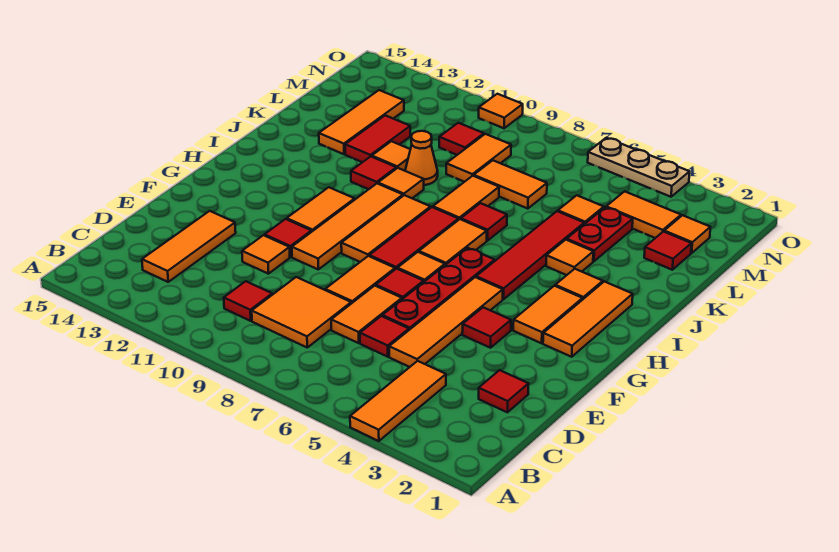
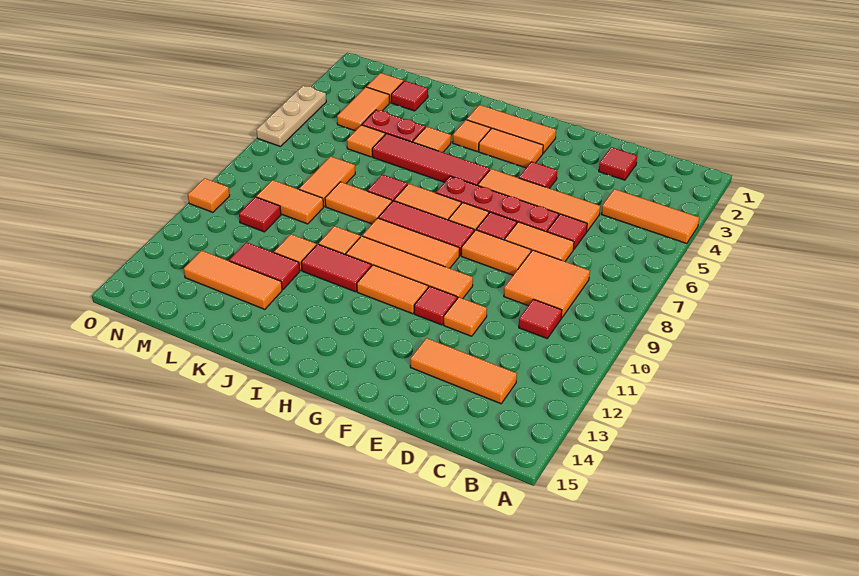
red tile J11 level 1 -> red tile I11:J11 level 1
orange cone K10 level 1 -> none

